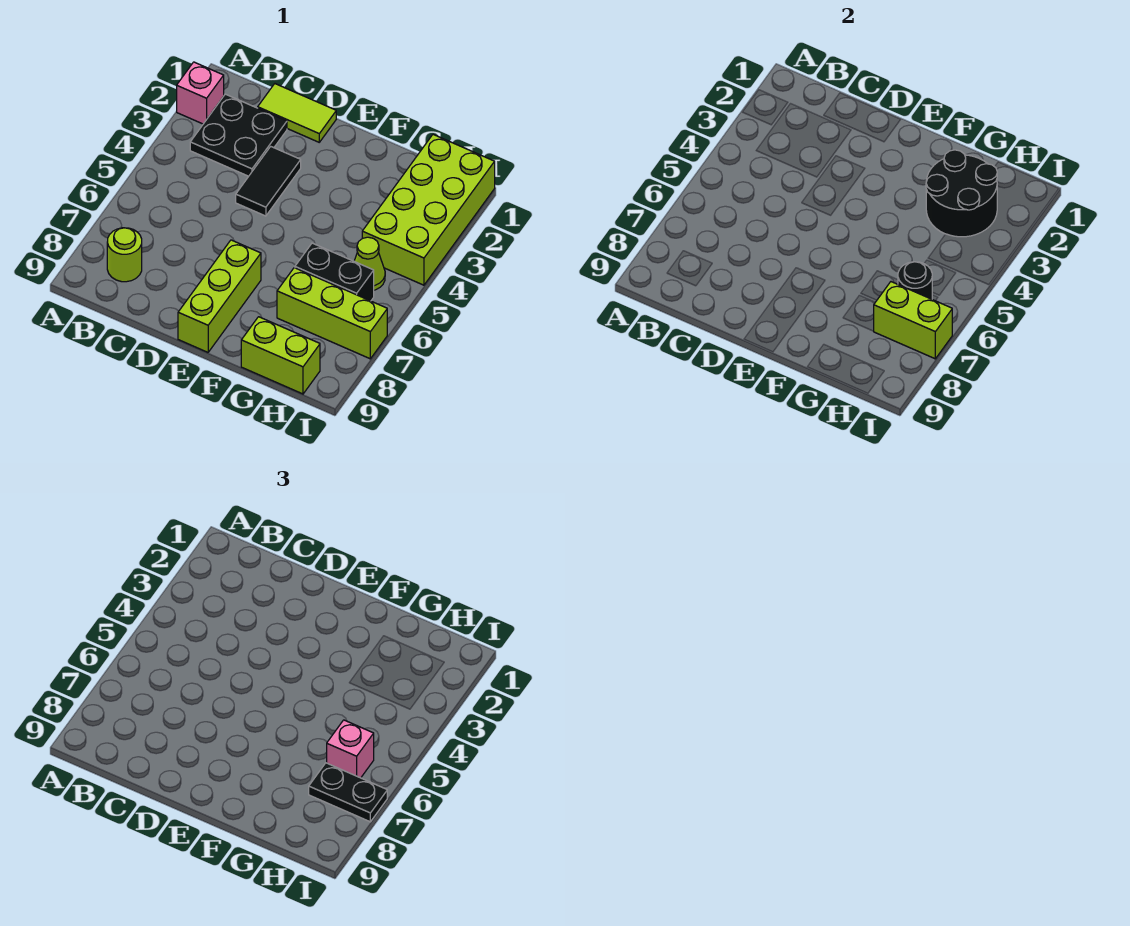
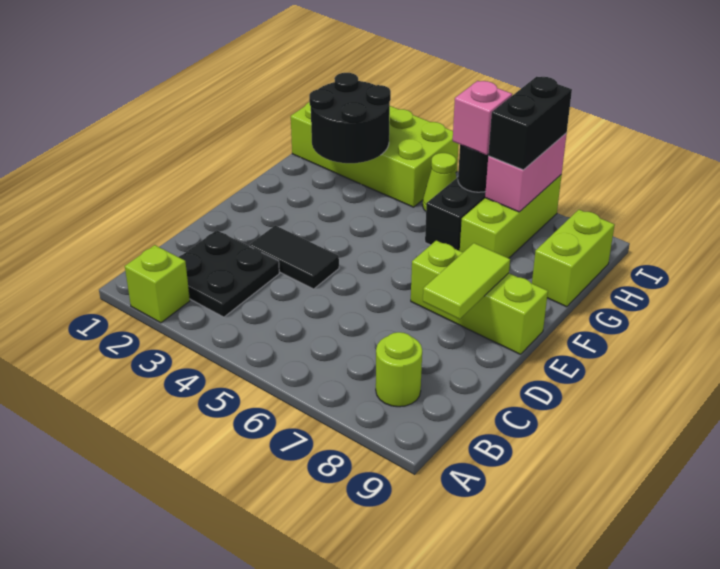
pink brick A2 level 1 -> lime brick A2 level 1
lime tile C1:D1 level 1 -> lime tile D8:E8 level 2
lime brick H7:I7 level 2 -> pink brick H7:I7 level 2
black plate H7:I7 level 3 -> black brick H7:I7 level 3

